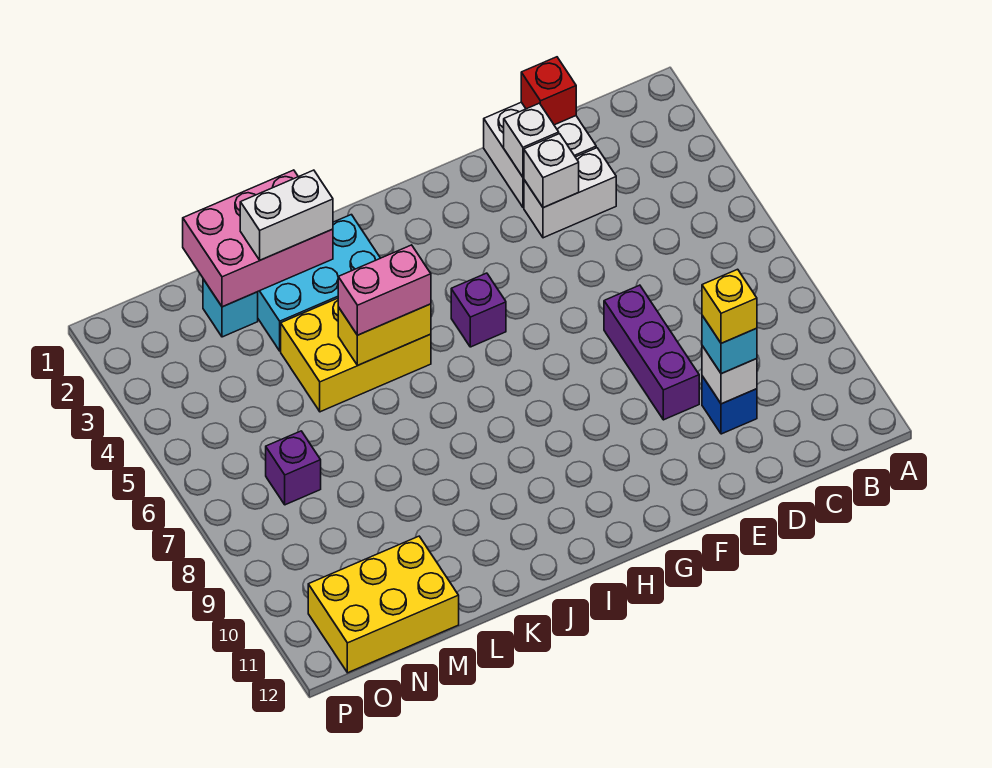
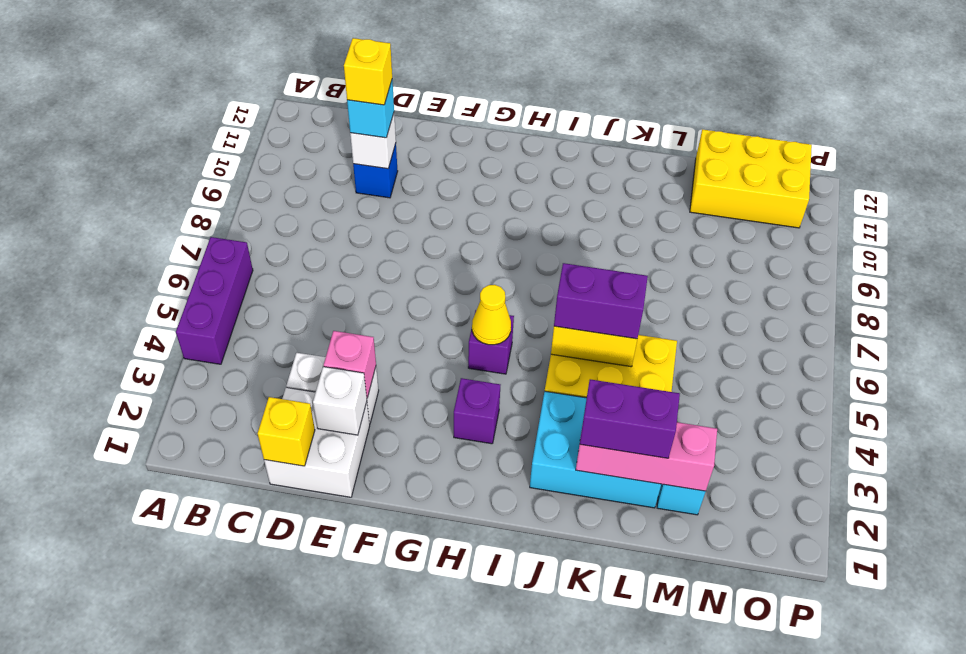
red brick D1 level 2 -> yellow brick D1 level 2
white brick E3 level 2 -> pink brick E3 level 2
purple brick E7:E9 level 1 -> purple brick A4:A6 level 1
none -> yellow cone H5 level 2
pink brick J5:K5 level 3 -> purple brick J5:K5 level 3
pink brick K1:M2 level 2 -> pink brick K2:M2 level 2
white brick K2:L2 level 3 -> purple brick K2:L2 level 3
purple brick N7 level 1 -> purple brick H3 level 1

